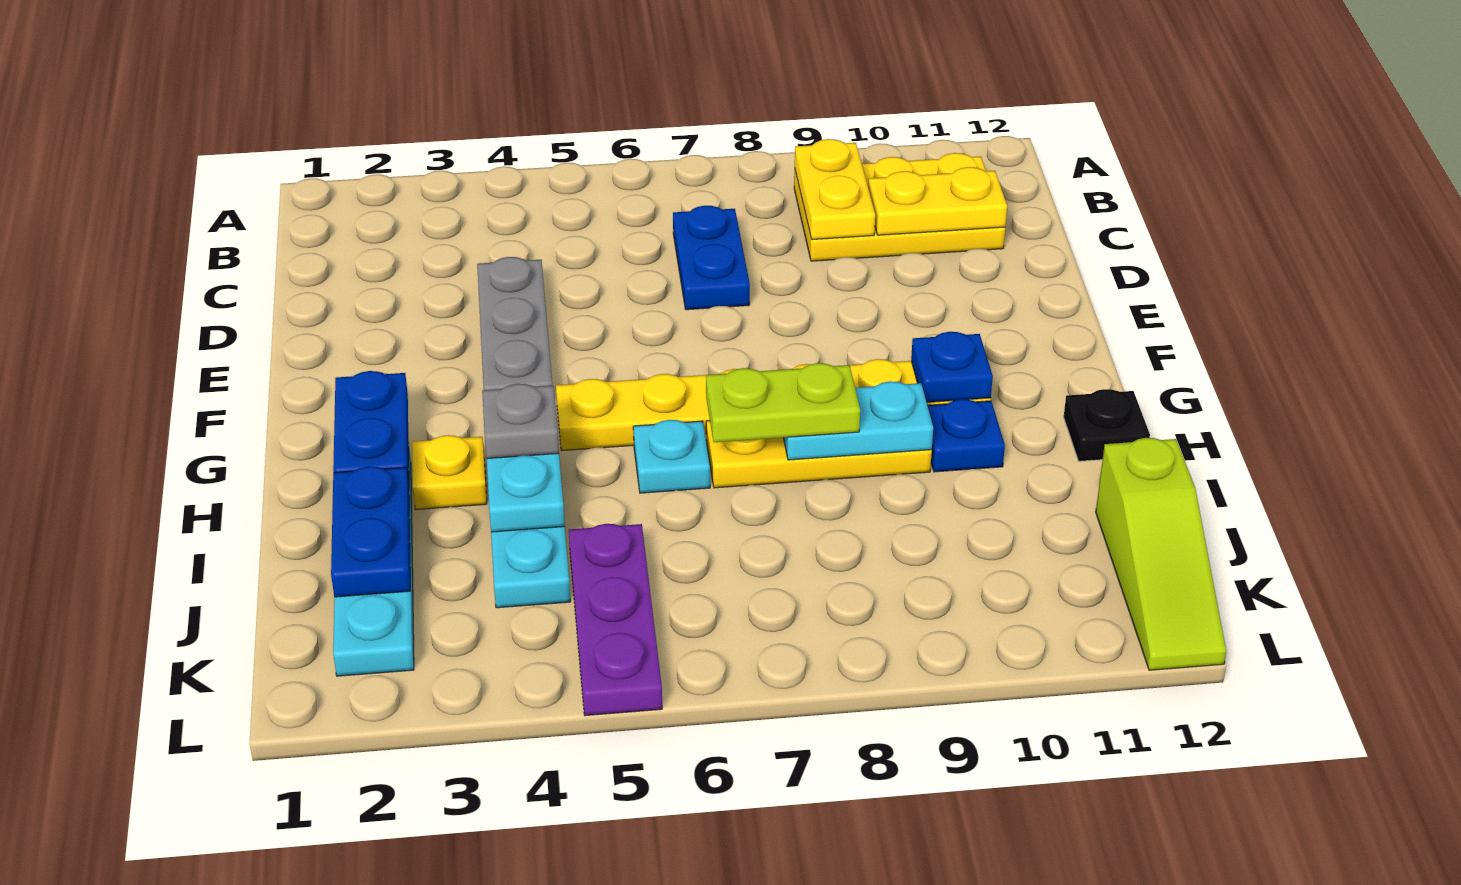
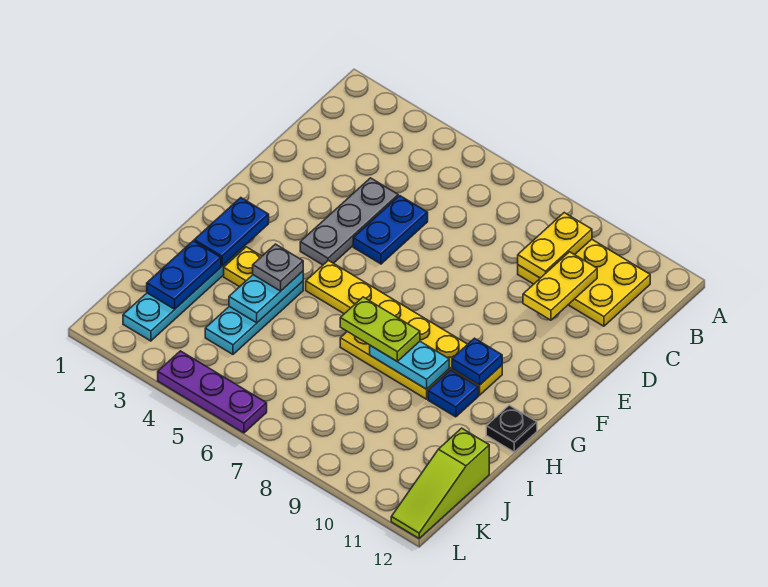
blue plate C7:D7 level 1 -> blue plate D5:E5 level 1
yellow plate C10:C11 level 2 -> yellow plate C10:D10 level 2
cyan plate H6 level 1 -> none
purple plate J5:L5 level 1 -> purple plate L4:L6 level 1

